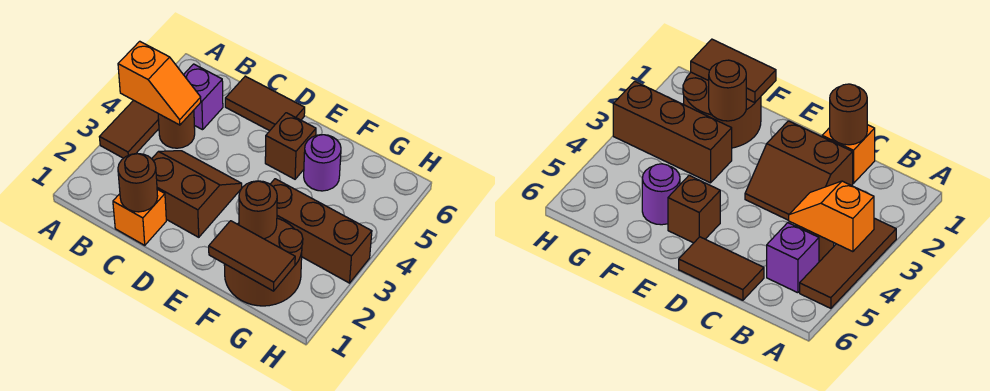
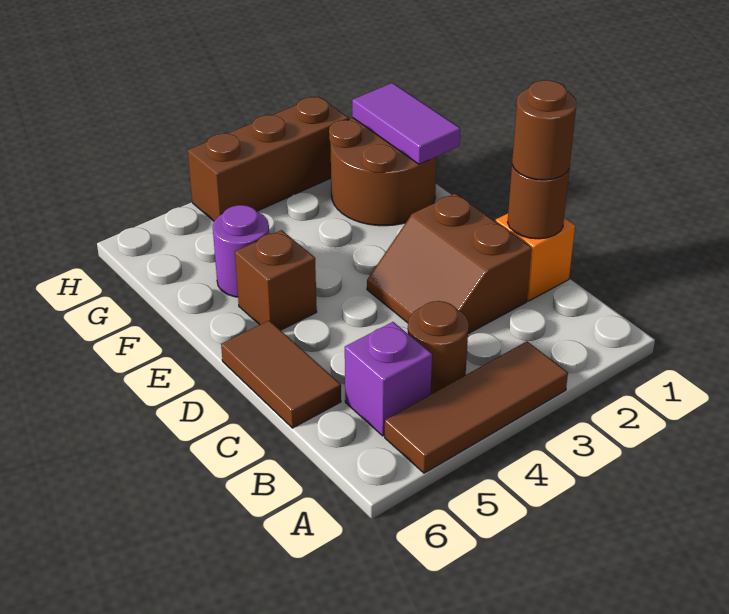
orange slope A4:B4 level 2 top A -> none
brown tile F1:G1 level 2 -> purple tile F1:G1 level 2
brown round brick F2 level 2 -> brown round brick C1 level 3
brown brick F3:H3 level 1 -> brown brick H2:H4 level 1

